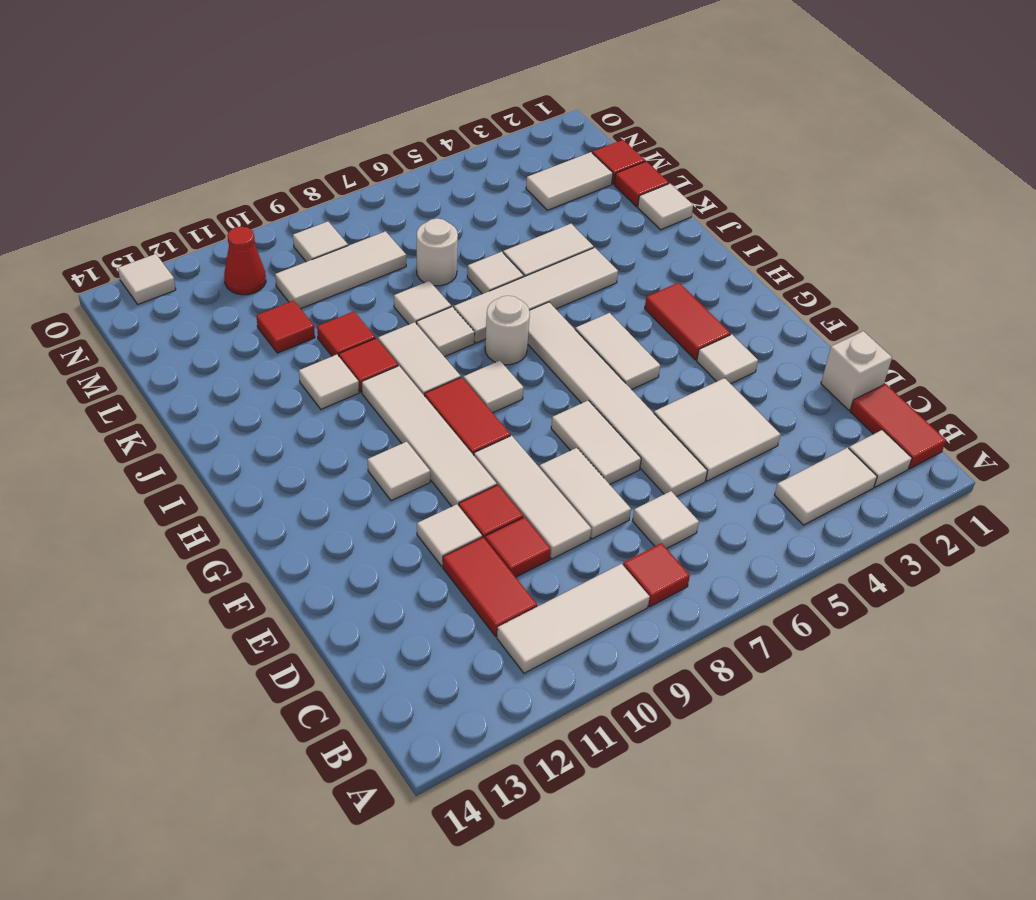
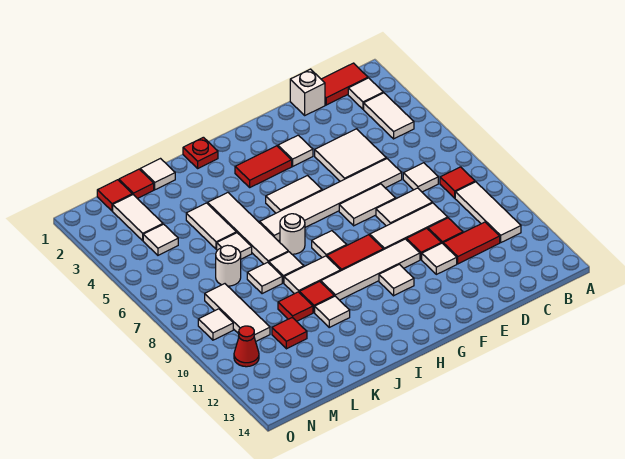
none -> red plate I1 level 1
white tile O13 level 1 -> white tile M4 level 1

